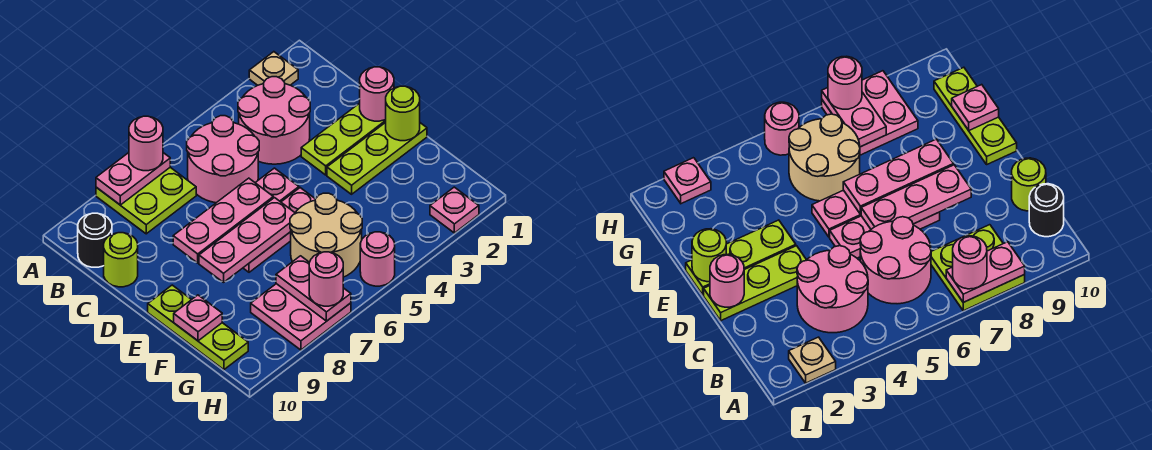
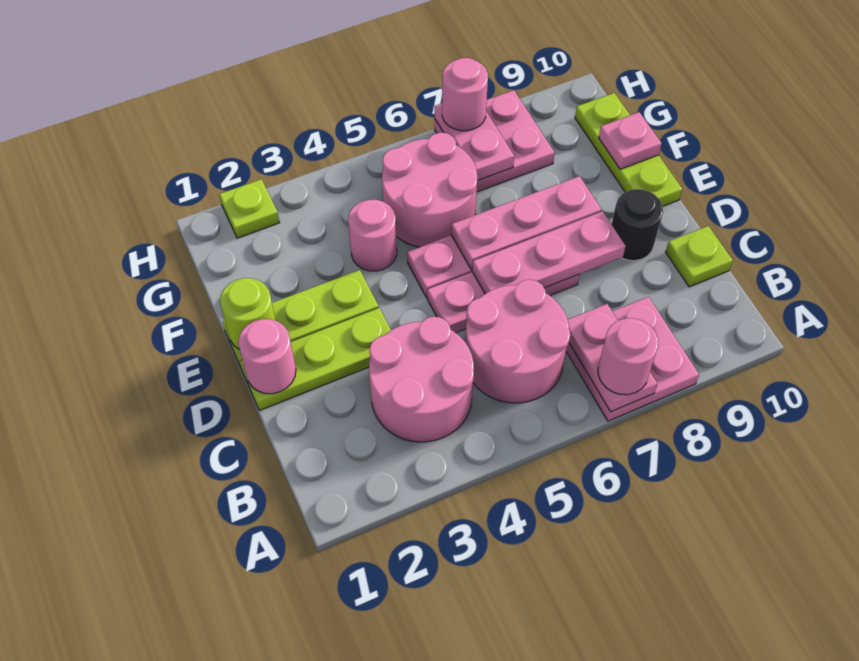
tan plate A2 level 1 -> none
lime plate A7:B8 level 1 -> pink plate A7:B8 level 1
pink plate A7:A8 level 2 -> pink plate A7:B7 level 2
black round brick B10 level 1 -> black round brick D9 level 1
lime round brick C10 level 1 -> lime plate C10 level 1
tan round brick F5:G6 level 1 -> pink round brick F5:G6 level 1
pink plate H2 level 1 -> lime plate H2 level 1
pink round brick H5 level 1 -> pink round brick F4 level 1

